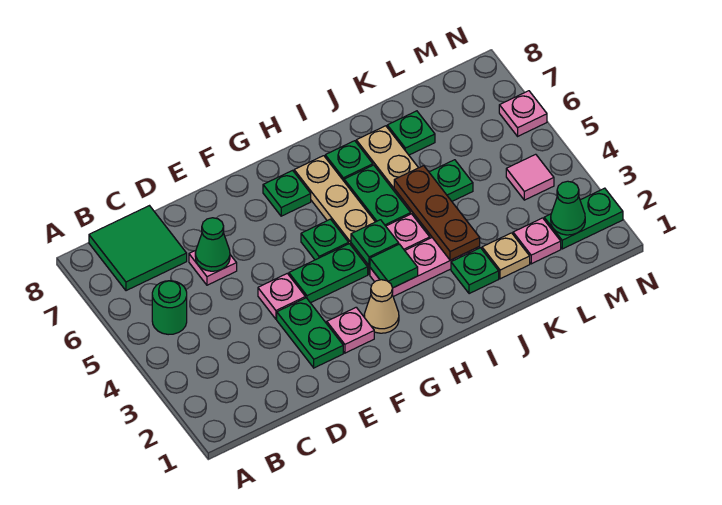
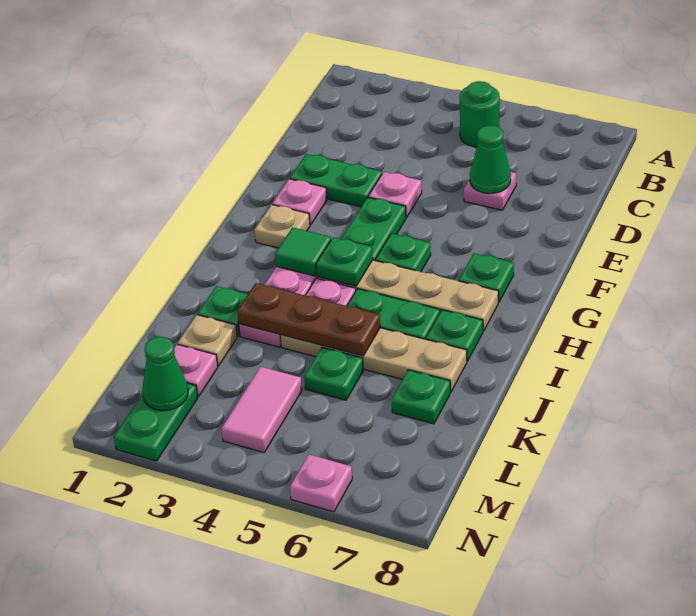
green tile B7:C8 level 1 -> none
tan cone G2 level 1 -> tan plate G2 level 1
pink tile M4 level 1 -> pink tile L4:M4 level 1

